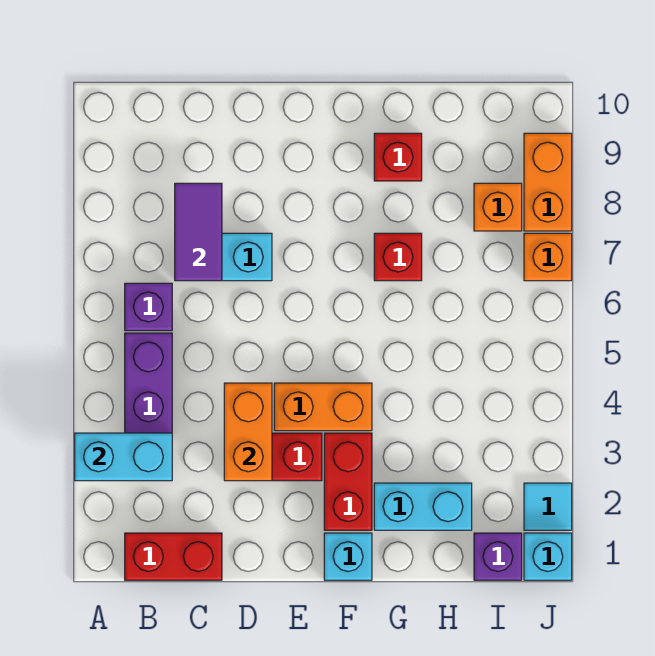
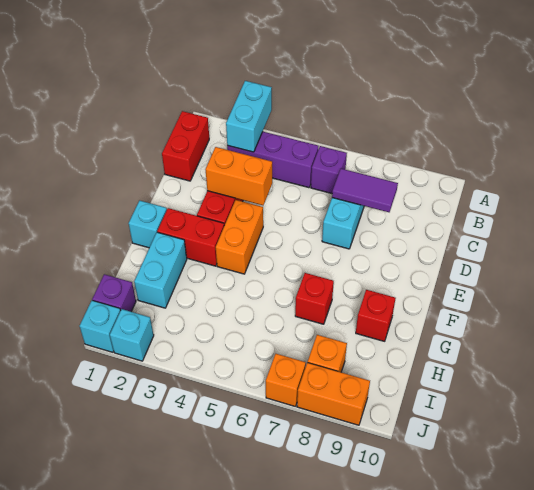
cyan tile J2 level 1 -> cyan brick J2 level 1

